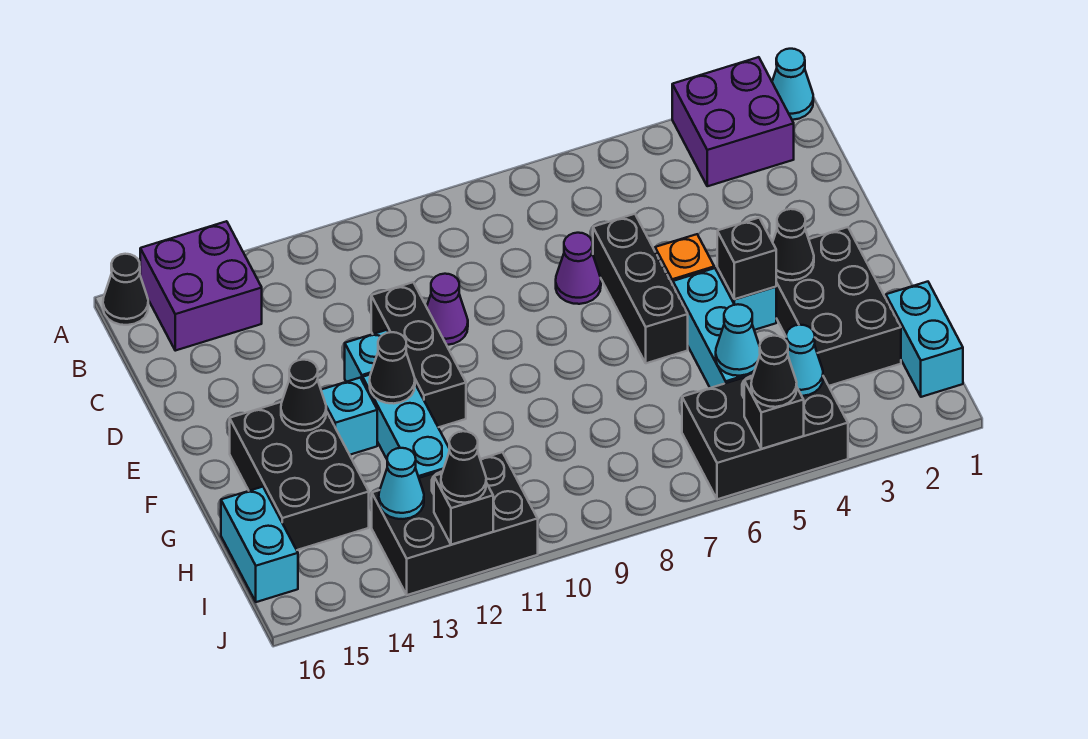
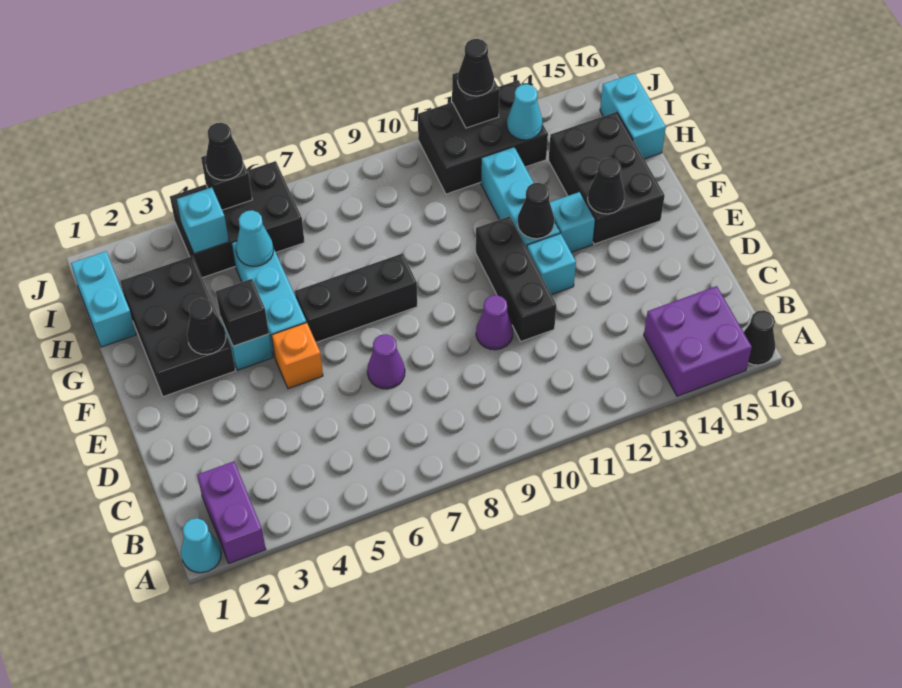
purple brick A2:B3 level 1 -> purple brick A2:B2 level 1
black brick D6:F6 level 1 -> black brick F6:F8 level 1
cyan cone I4 level 2 -> cyan brick I4 level 2

